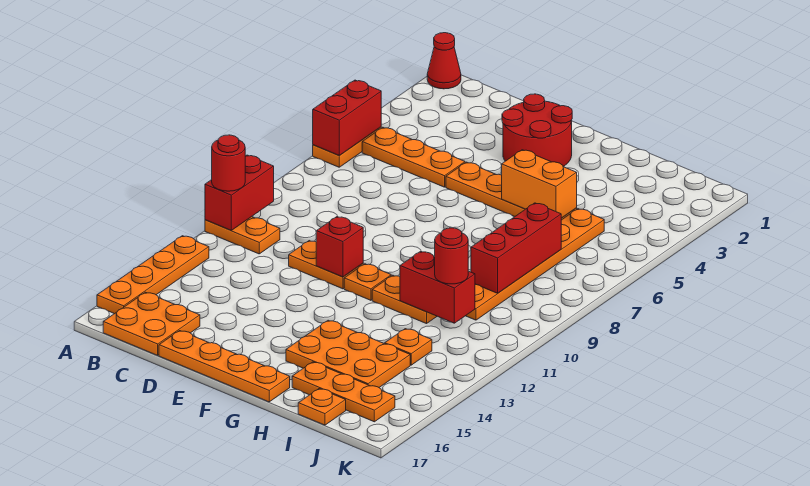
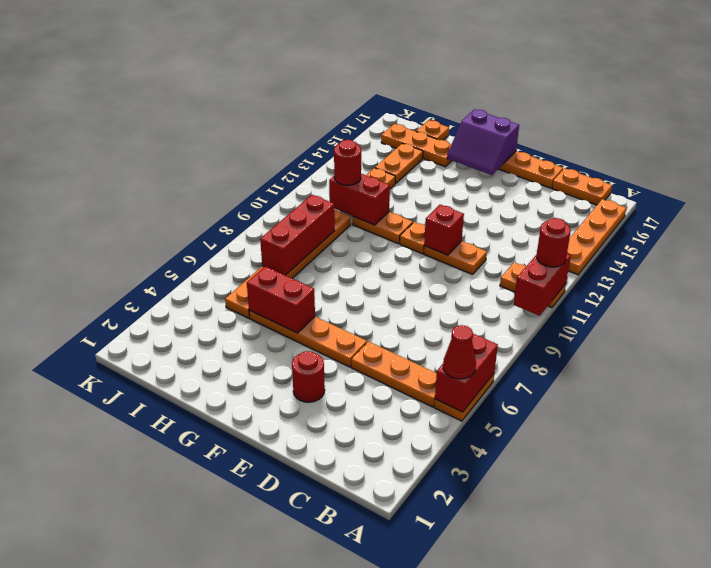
red cone A1 level 1 -> red cone A5 level 3
orange plate B16:C17 level 1 -> orange plate B17:C17 level 1
red round brick E2:F3 level 1 -> red round brick E3 level 1
none -> purple slope F16:G17 level 2 top 17
orange brick G5:H5 level 2 -> red brick G5:H5 level 2
orange plate G14:I15 level 1 -> orange plate I14:I15 level 1

